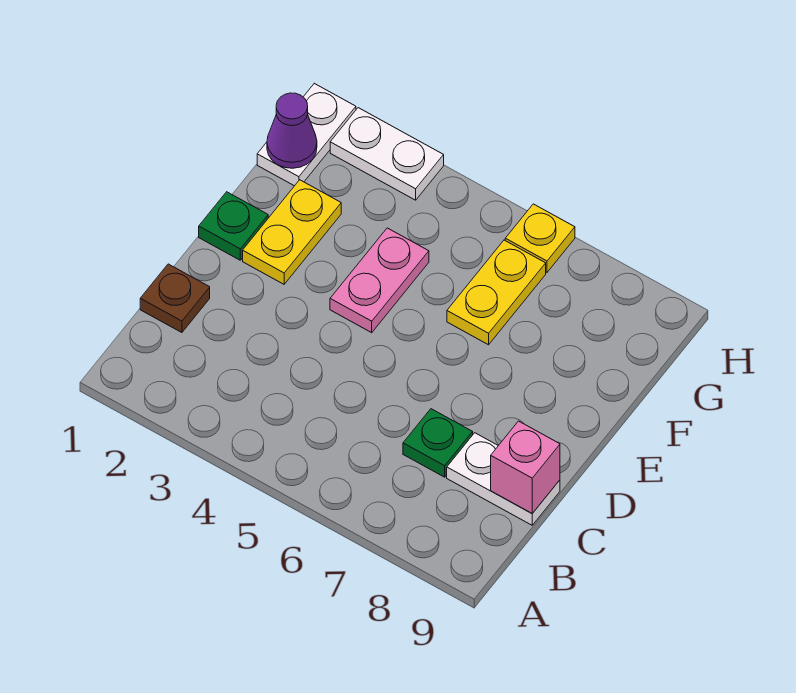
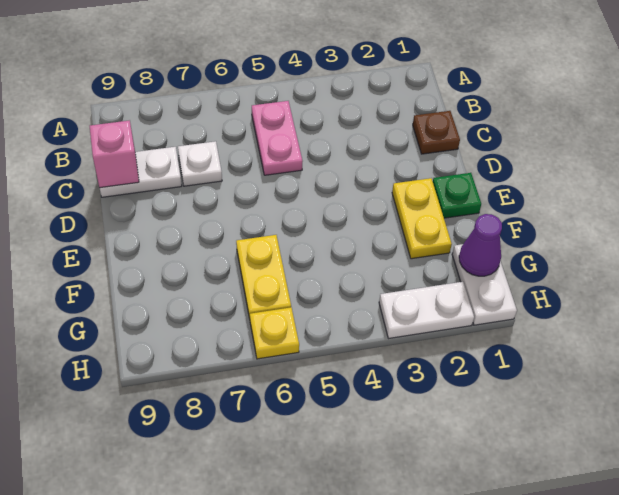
green plate C7 level 1 -> white plate C7 level 1
pink plate E4:F4 level 1 -> pink plate B5:C5 level 1

